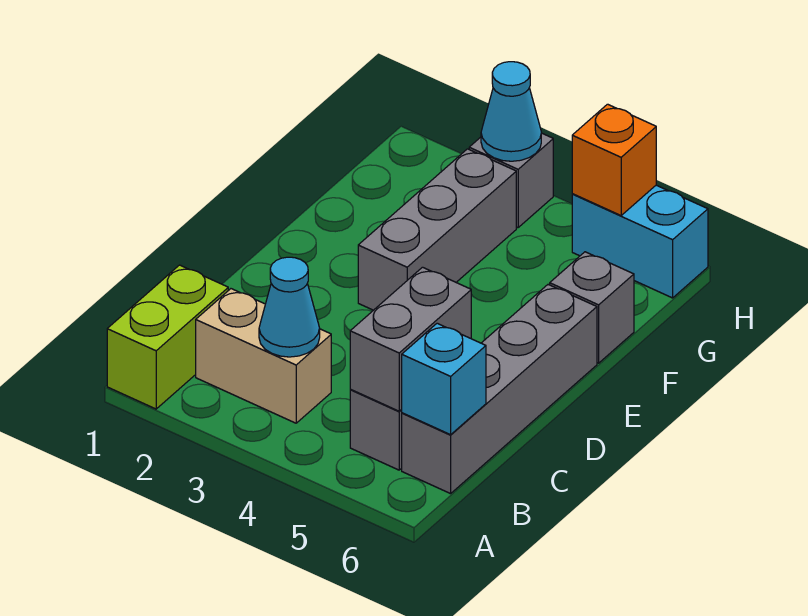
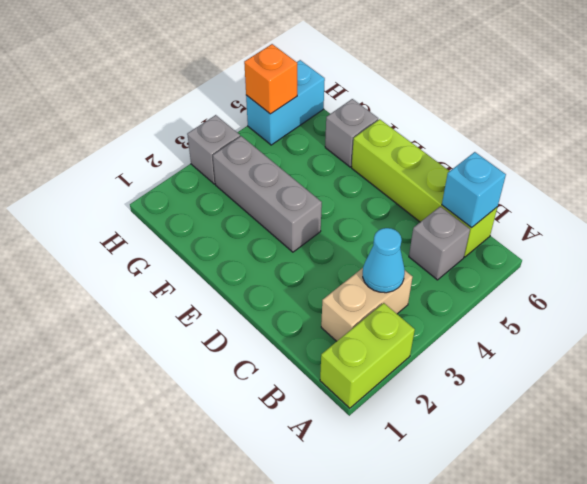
lime brick A1:B1 level 1 -> lime brick A1:A2 level 1
grey brick B5:C5 level 2 -> none
grey brick B6:E6 level 1 -> lime brick B6:E6 level 1
cyan cone H3 level 2 -> none

